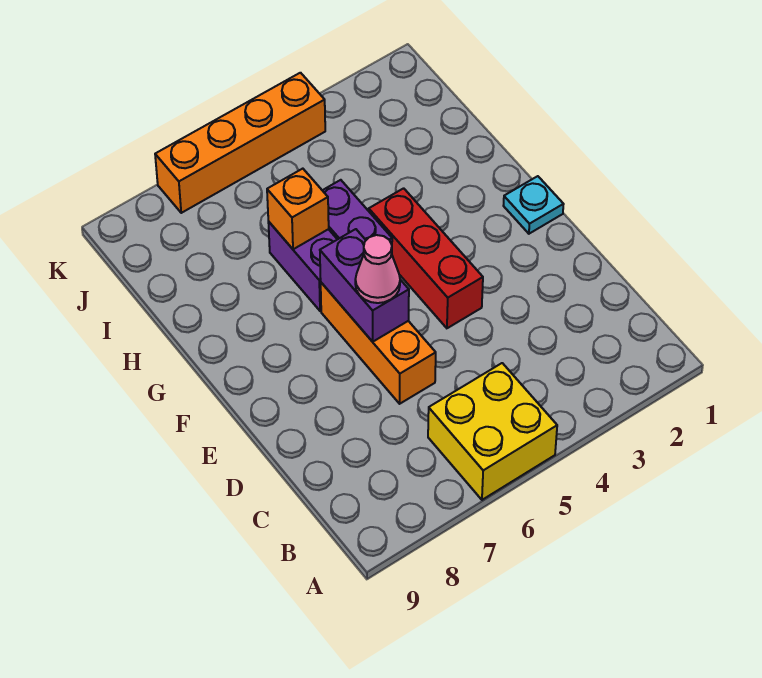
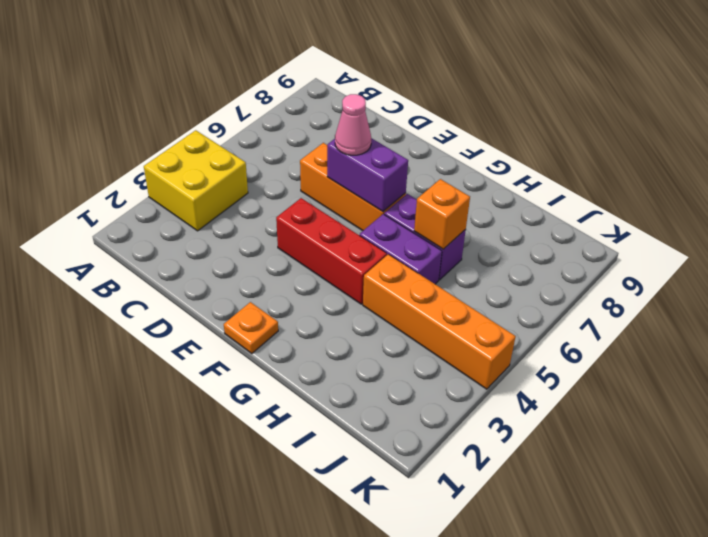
yellow brick A5:B6 level 1 -> yellow brick A3:B4 level 1
cyan plate F1 level 1 -> orange plate F1 level 1
orange brick K4:K7 level 1 -> orange brick H4:K4 level 1

